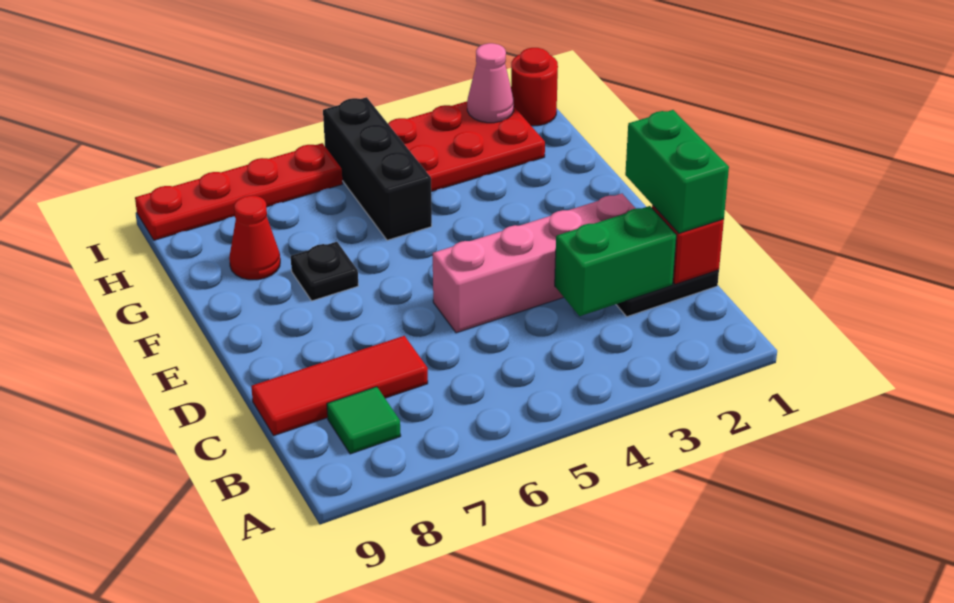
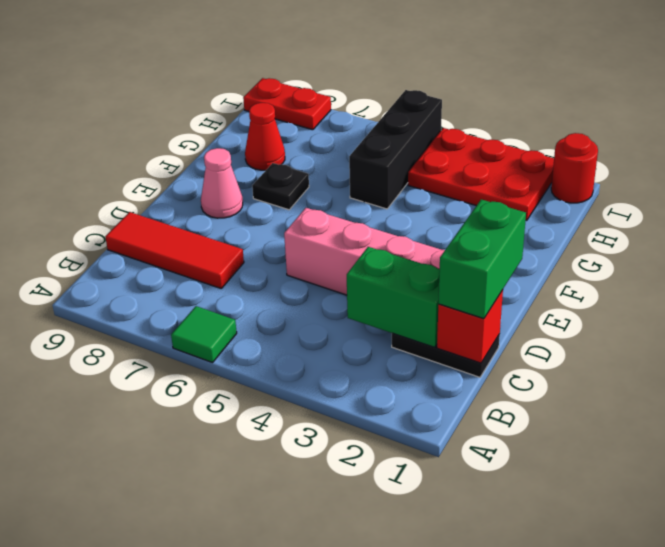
green tile B8 level 1 -> green tile A6 level 1
pink cone I2 level 2 -> pink cone E8 level 1
red plate I6:I9 level 1 -> red plate I8:I9 level 1

